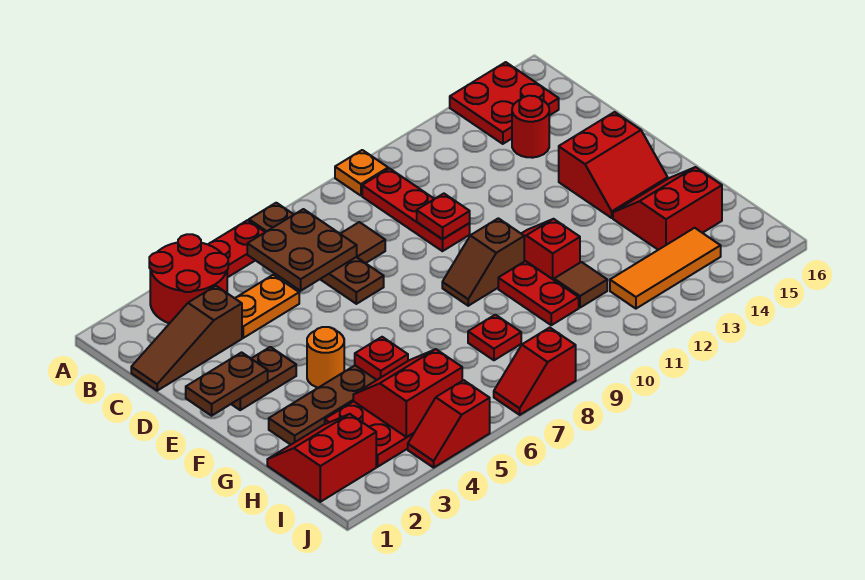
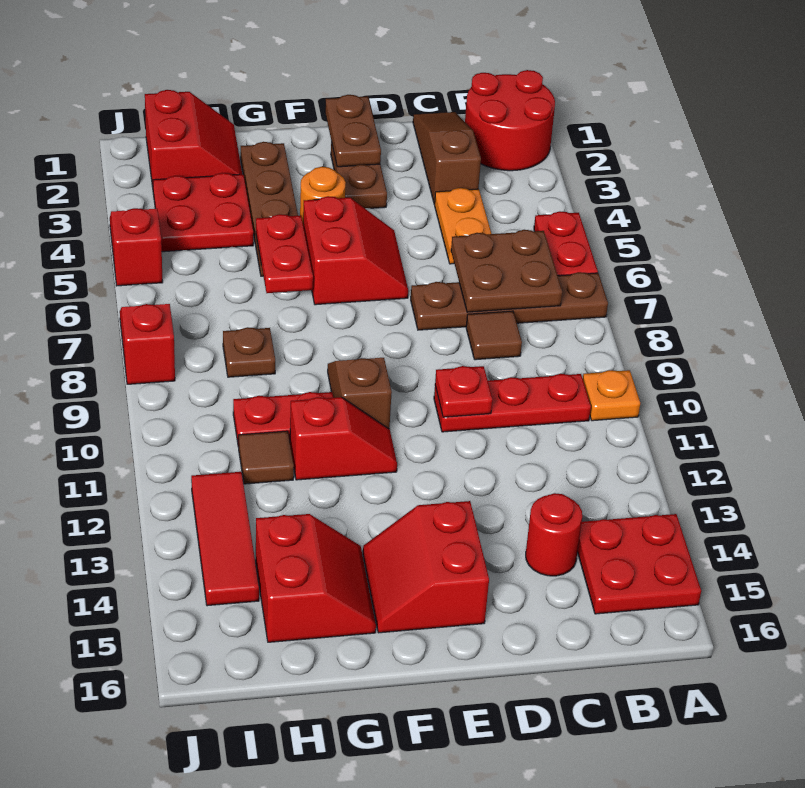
red round brick A3:B4 level 1 -> red round brick A1:B2 level 1
red plate G5 level 2 -> red plate G5:G6 level 2
red slope H4:I5 level 2 top I -> red slope E5:F6 level 1 top F
red plate H8 level 1 -> brown plate H8 level 1
orange tile I12:I14 level 1 -> red tile I12:I14 level 1

